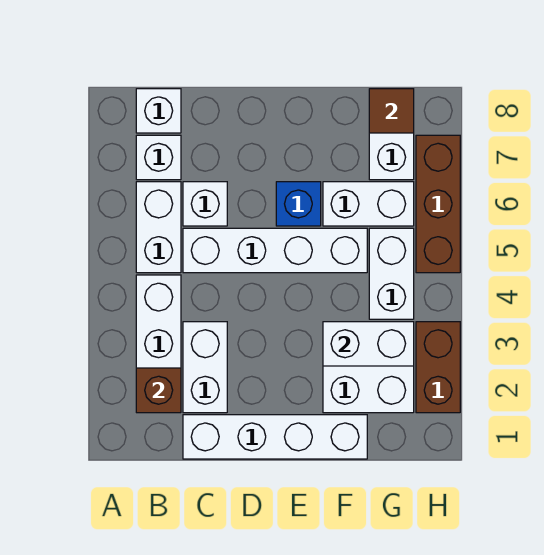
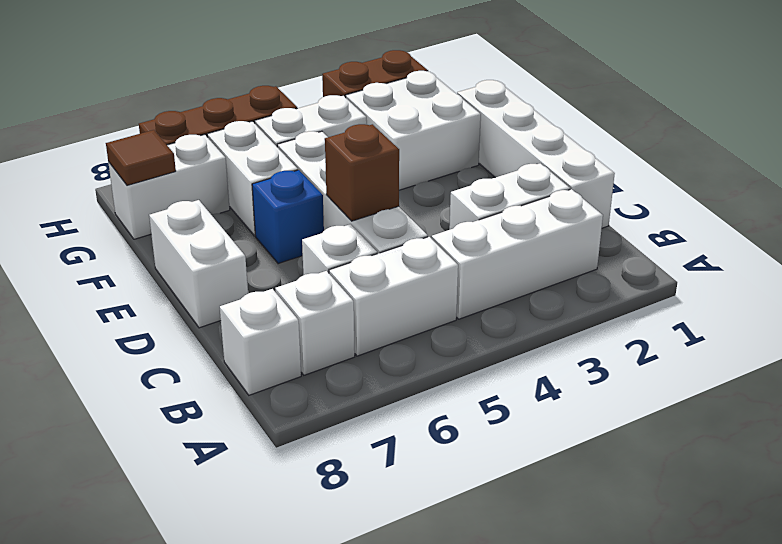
brown brick B2 level 2 -> brown brick D5 level 2
white brick F3:G3 level 2 -> white brick D8:E8 level 1

